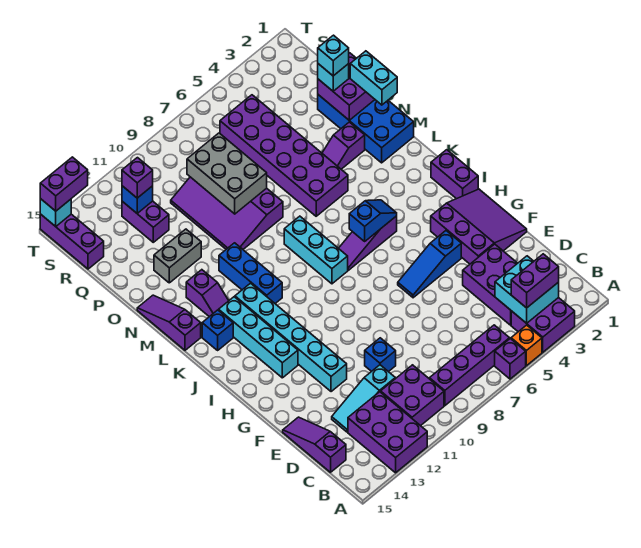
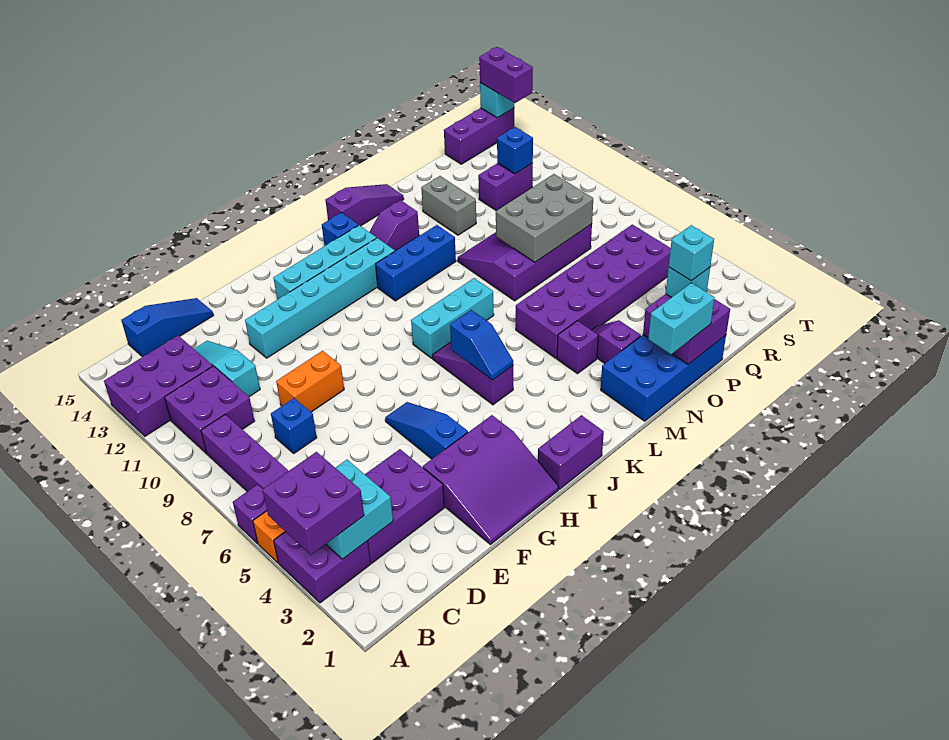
purple brick B3:B4 level 3 -> purple brick A3:B4 level 3
purple slope C15:E15 level 1 top C -> blue slope C15:E15 level 1 top C
none -> orange brick E9:F9 level 1
blue brick E10 level 1 -> blue brick D8 level 1
purple brick R12 level 3 -> purple brick M4 level 1

